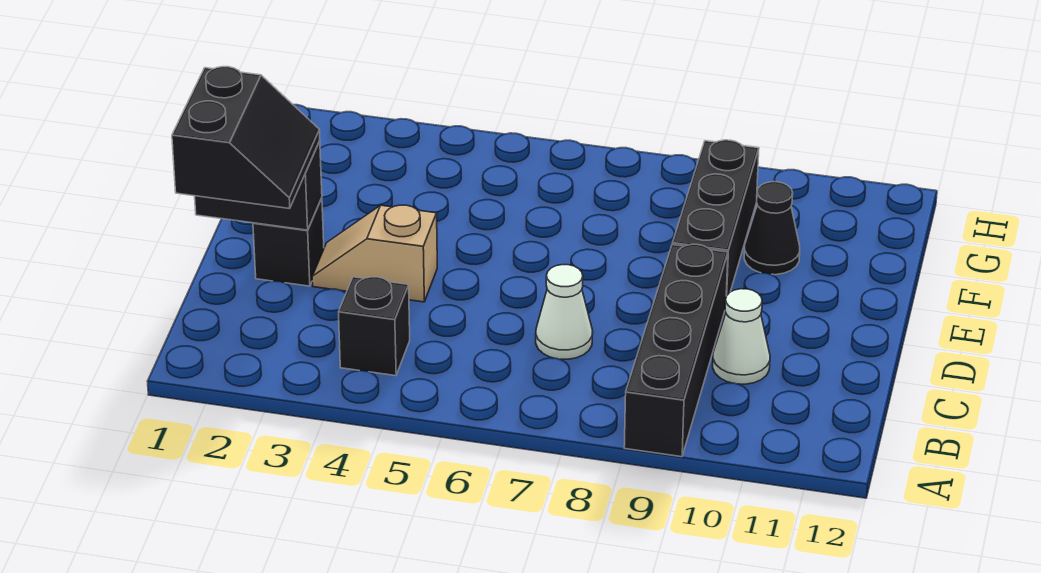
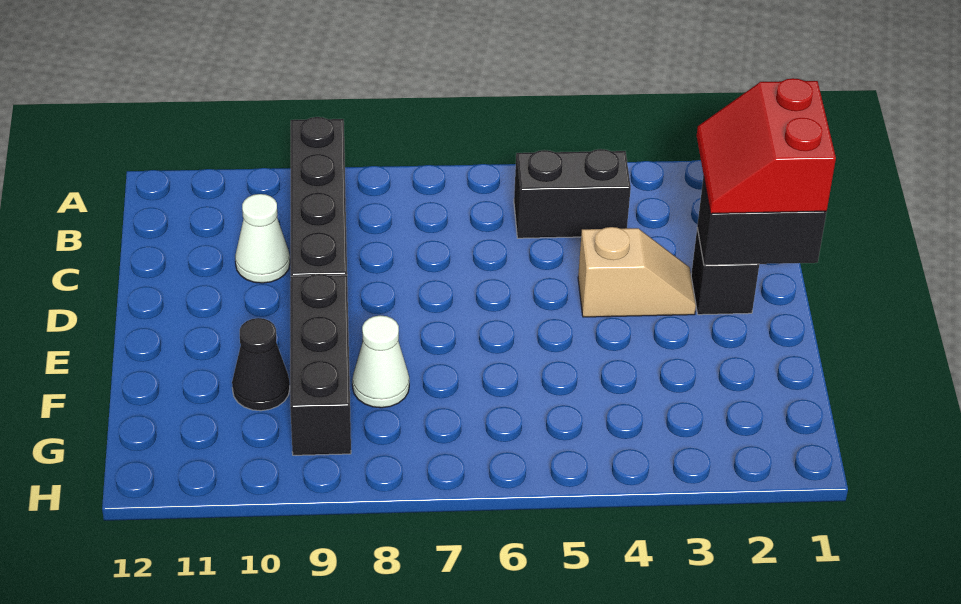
black brick B4 level 1 -> black brick B4:B5 level 1
black slope C1:D2 level 3 top 1 -> red slope C1:D2 level 3 top 1
white cone C7 level 1 -> white cone F8 level 1

